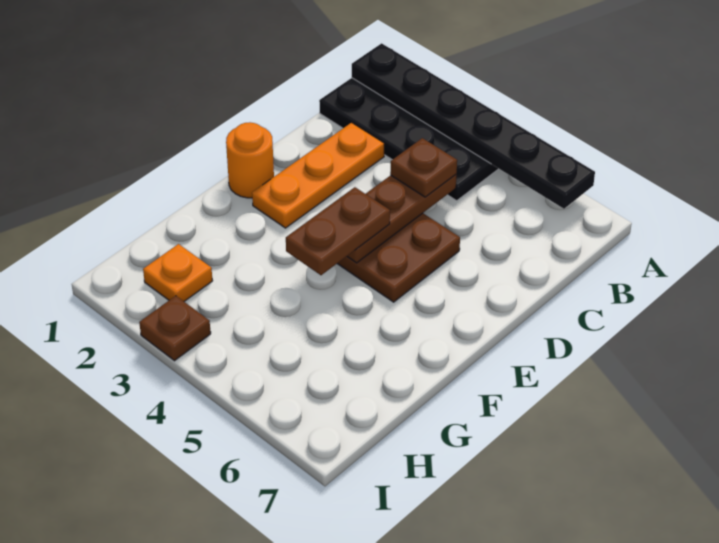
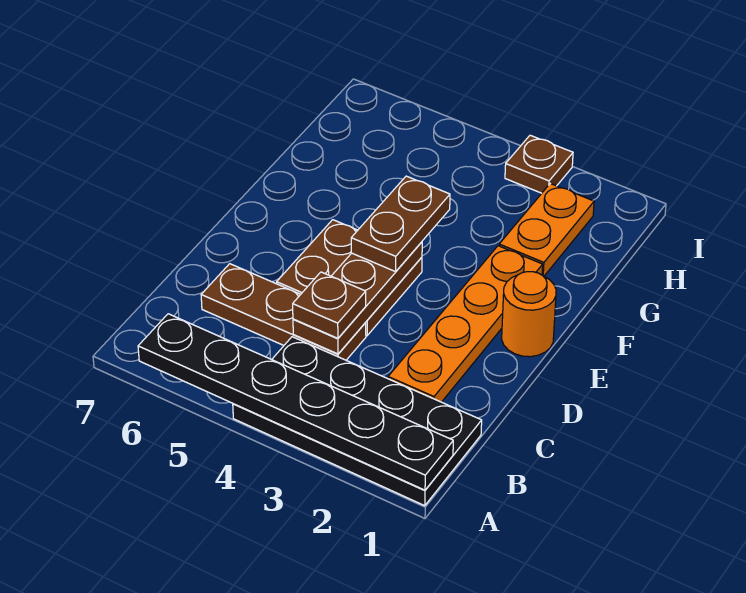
orange plate C2:E2 level 1 -> orange plate C2:F2 level 1
none -> brown plate C4:C6 level 1
orange plate H2 level 1 -> orange plate G2:H2 level 1

